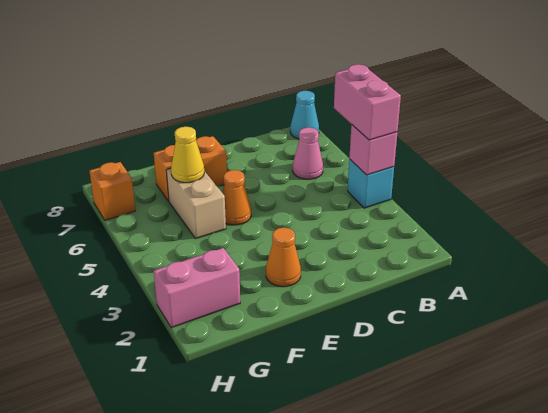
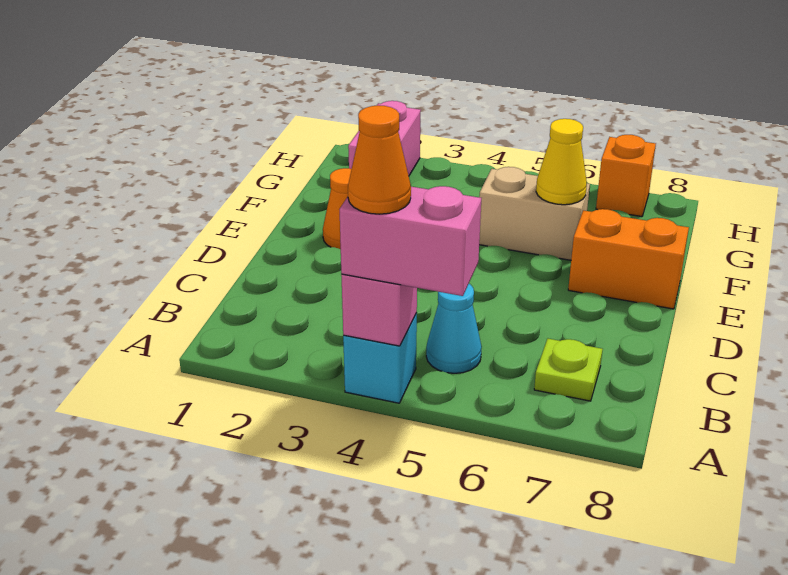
cyan cone A8 level 1 -> cyan cone B5 level 1
pink cone B6 level 1 -> none
none -> lime plate B7 level 1
orange cone E5 level 1 -> orange cone A4 level 4
orange brick E7:F7 level 1 -> orange brick E7:E8 level 1

